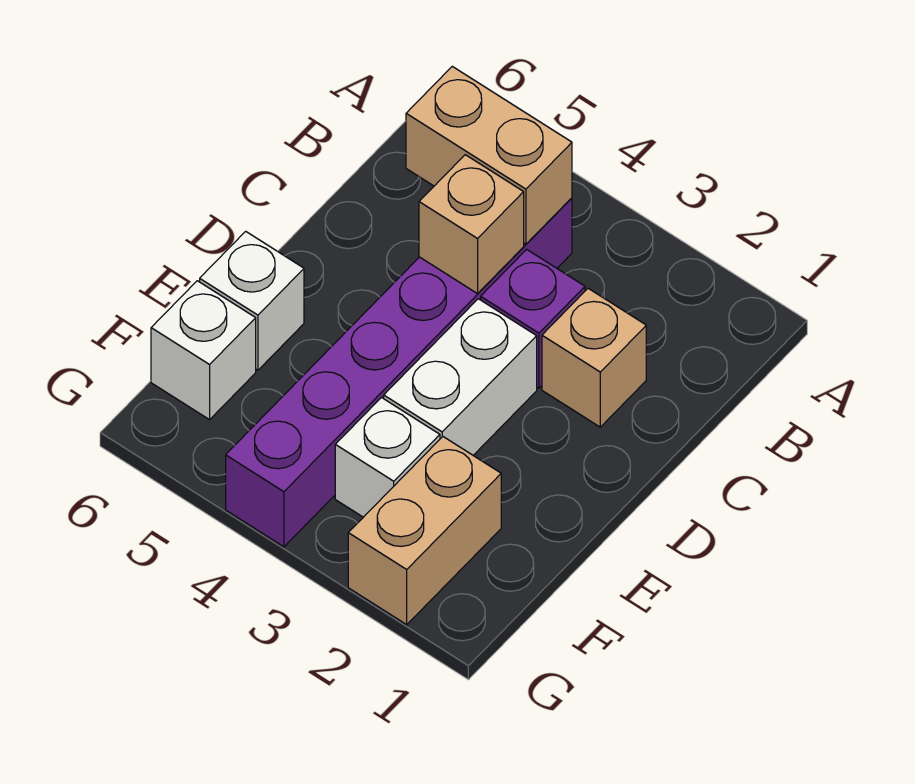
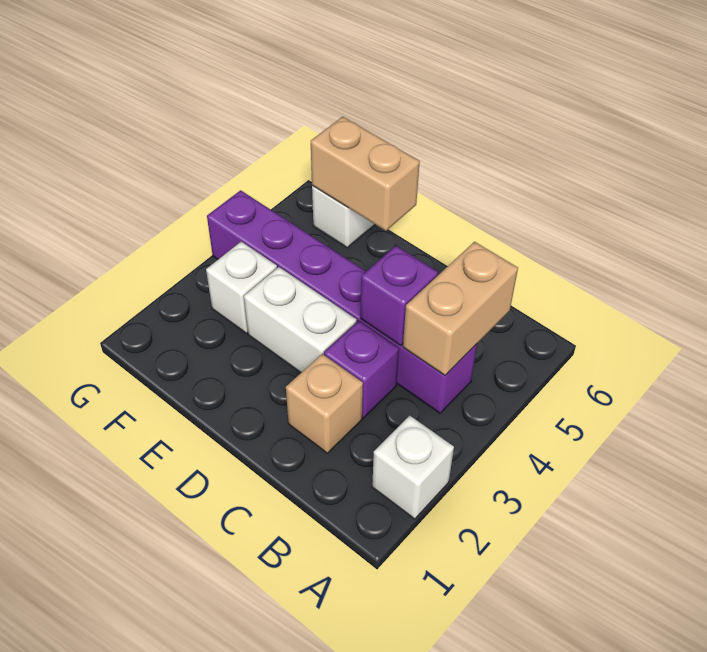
tan brick C4 level 2 -> purple brick C4 level 2
white brick E6 level 1 -> white brick A2 level 1
tan brick F2:G2 level 1 -> tan brick E6:F6 level 2

